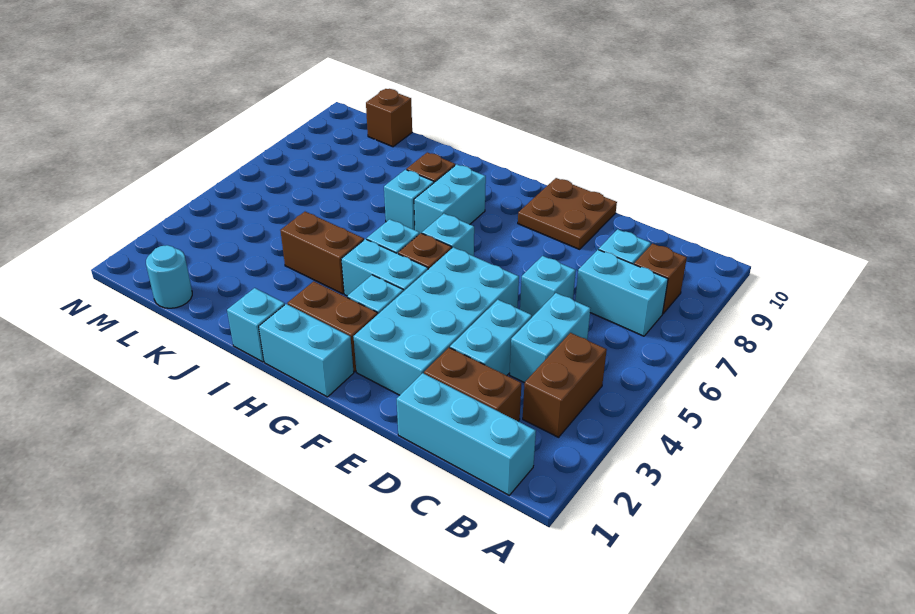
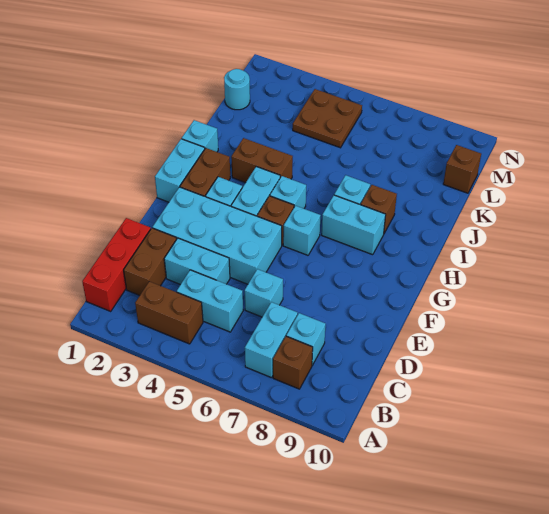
cyan brick B1:D1 level 1 -> red brick B1:D1 level 1
brown plate E9:F10 level 1 -> brown plate L4:M5 level 1
brown brick I4:J4 level 1 -> brown brick I3:I4 level 1

